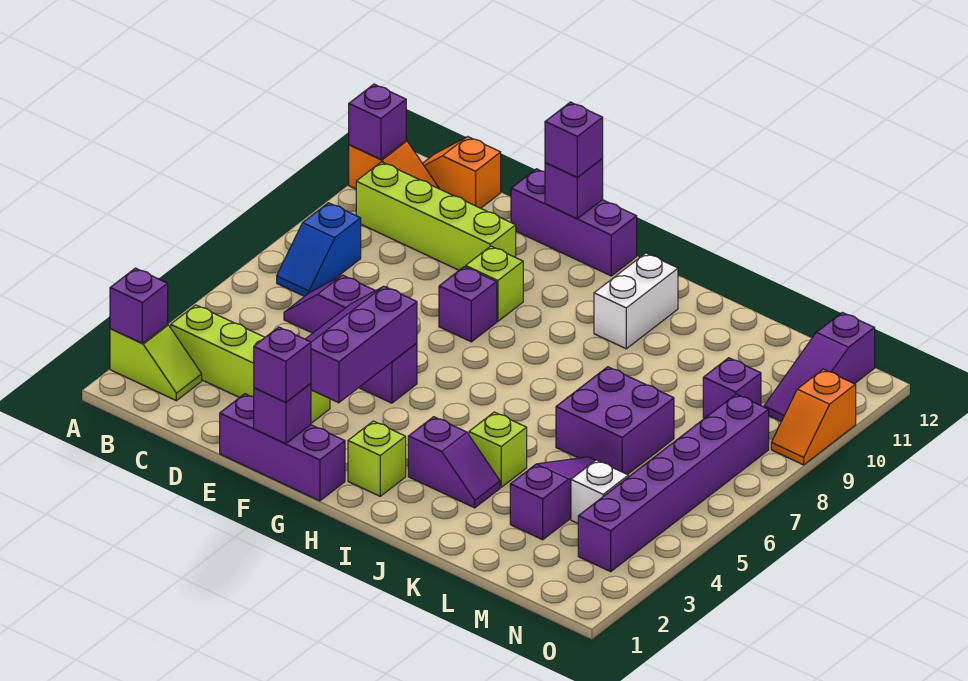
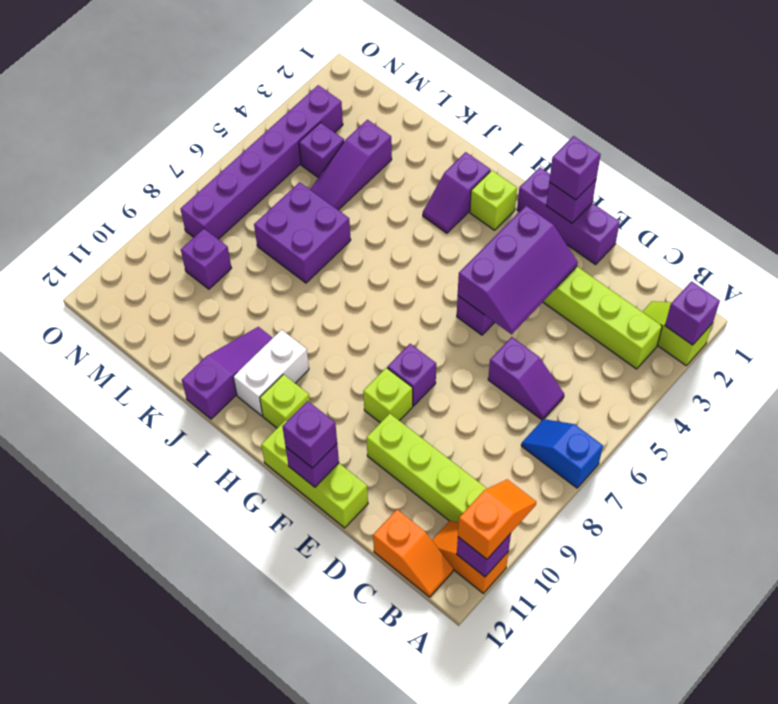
blue slope B7:B8 level 1 top 8 -> blue slope A7:B7 level 1 top A
purple brick E12:G12 level 1 -> lime brick E12:G12 level 1
purple slope I3:J3 level 1 top I -> purple slope I2:I3 level 1 top 2
lime brick J4 level 1 -> lime brick H11 level 1
white brick M4 level 1 -> purple brick M4 level 1
purple slope N10:N12 level 1 top 12 -> purple slope J10:J12 level 1 top 12
orange slope O9:O10 level 1 top 10 -> orange slope A10:A11 level 3 top 11

